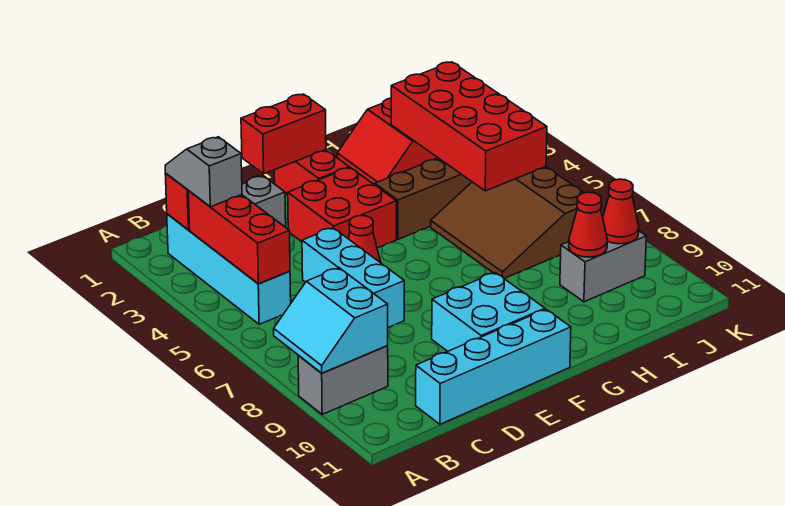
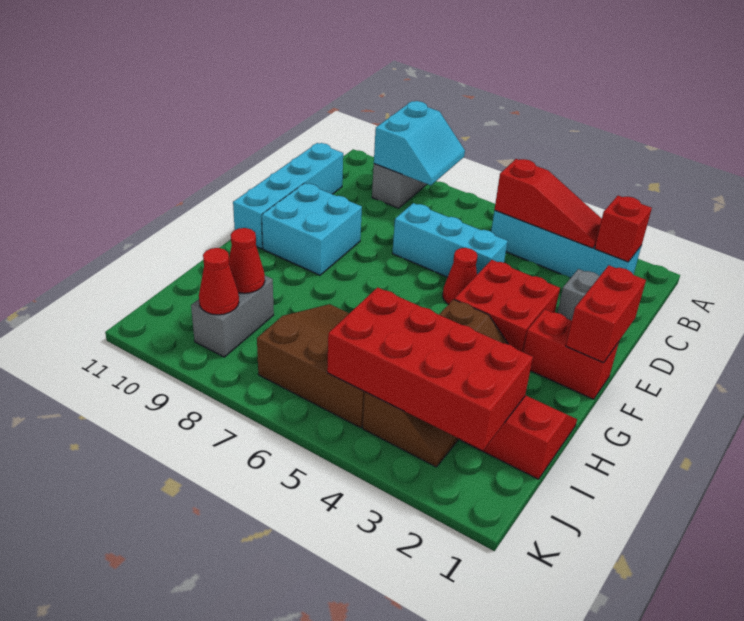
cyan slope A8:B9 level 2 top B -> cyan slope A8:B9 level 2 top 9
grey slope B2:B3 level 3 top 3 -> none
red brick B3:B5 level 2 -> red slope B3:B5 level 2 top 5

